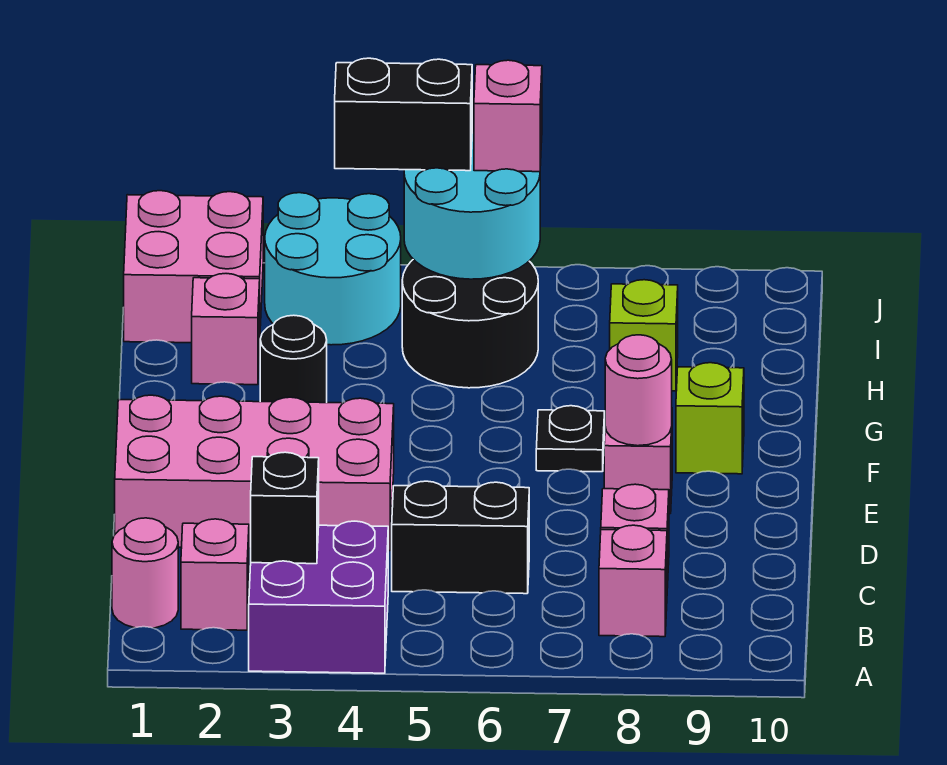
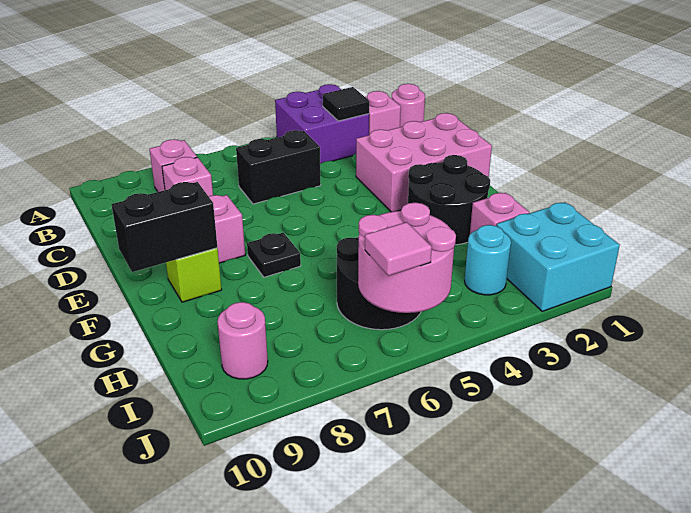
black brick B3 level 2 -> black tile B3 level 2
pink brick D1:E4 level 1 -> pink brick D1:E3 level 1
pink round brick E8 level 2 -> pink round brick I9 level 1
black round brick G3 level 1 -> black round brick F2:G3 level 1
lime brick H8 level 1 -> none
pink brick I1:J2 level 1 -> cyan brick I1:J2 level 1
cyan round brick I3:J4 level 1 -> cyan round brick I3 level 1
cyan round brick I5:J6 level 2 -> pink round brick I5:J6 level 2
black brick J4:J5 level 3 -> black brick F9:F10 level 2
pink brick J6 level 3 -> pink tile J6 level 3

